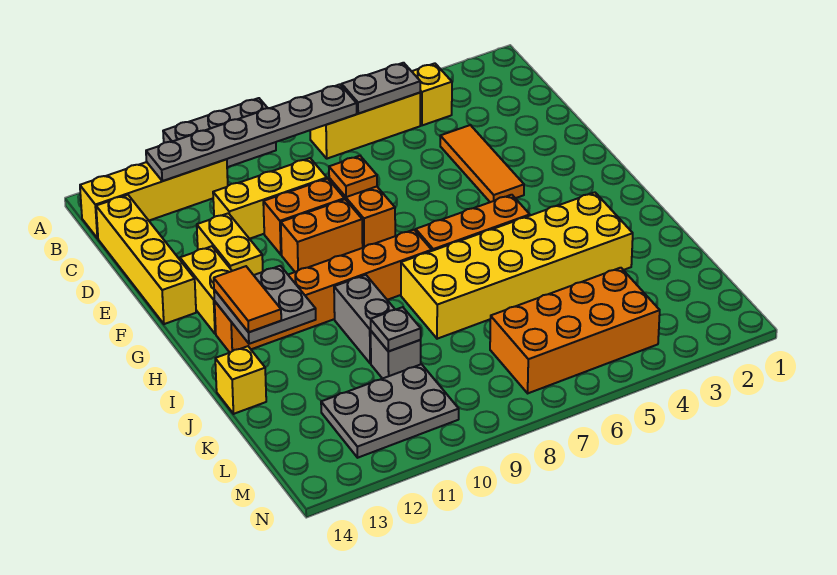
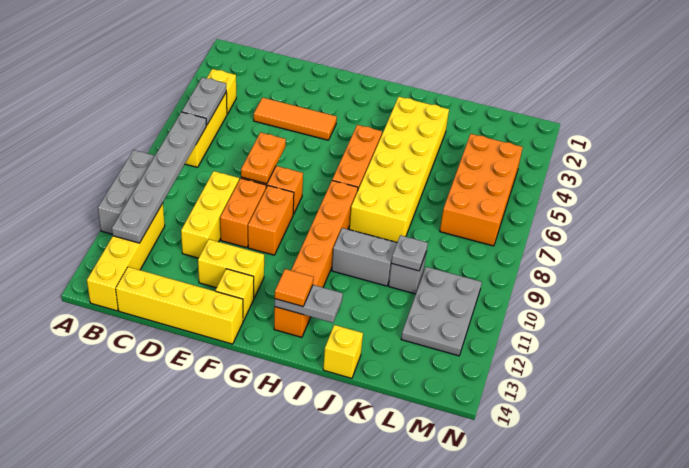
orange plate E8 level 2 -> orange plate E7:E8 level 2
yellow brick F13:G13 level 1 -> yellow brick F13 level 1
grey plate H12:I13 level 2 -> grey plate H13:I13 level 2
orange tile H13:I13 level 3 -> orange tile H13 level 3

